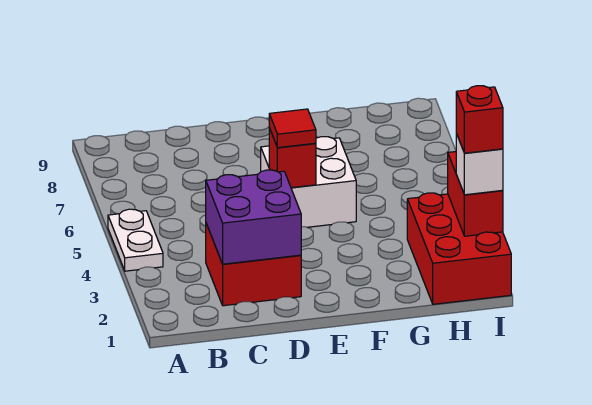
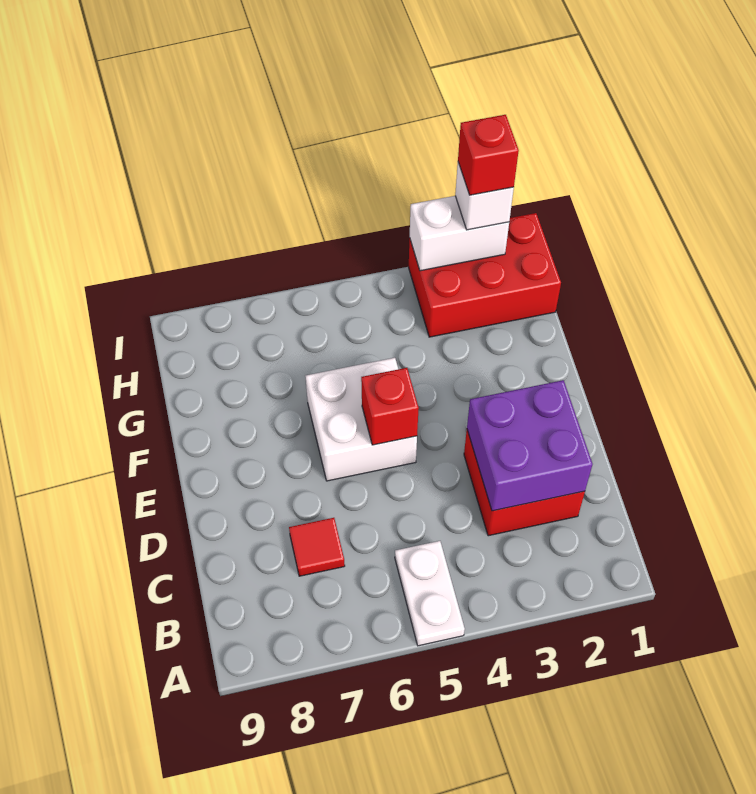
white plate A4:A5 level 1 -> white plate A5:B5 level 1
red tile E5 level 3 -> red tile C7 level 1
red brick I2:I3 level 2 -> white brick I2:I3 level 2

